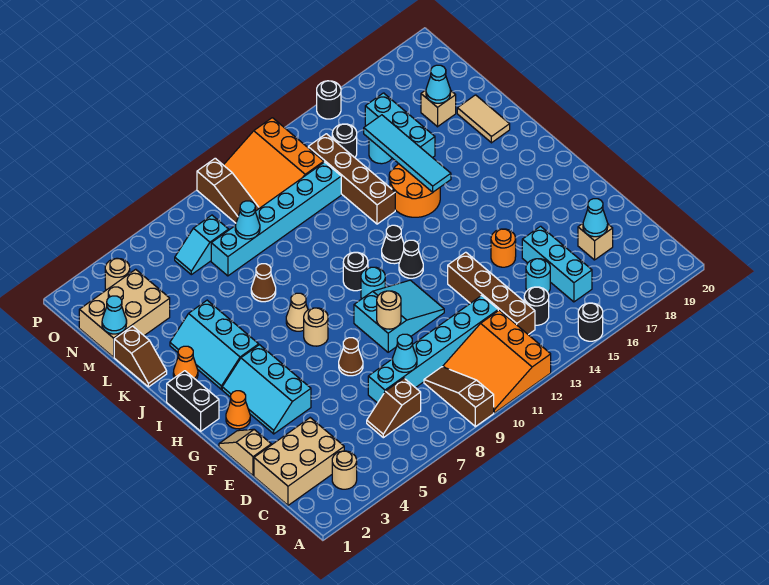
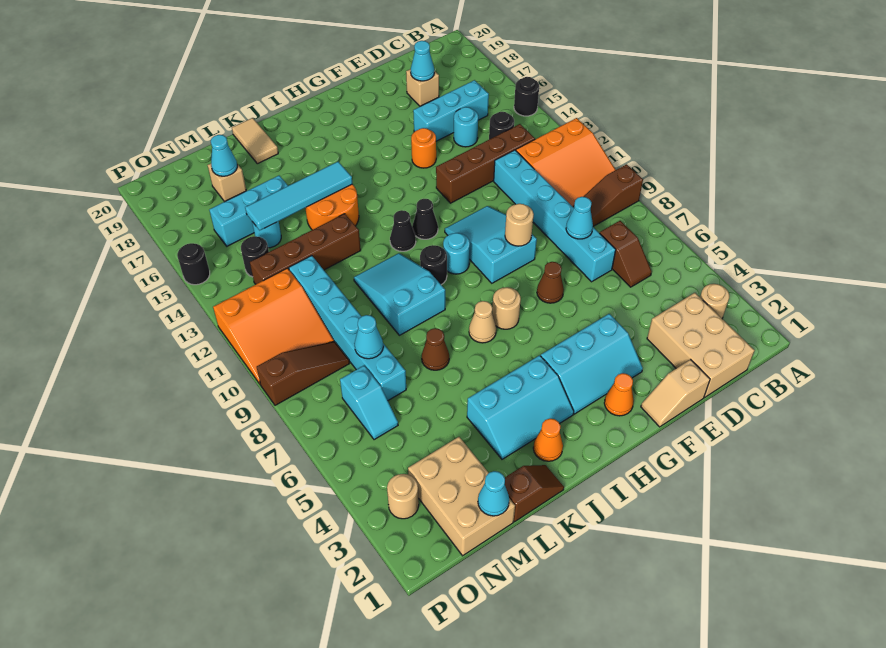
black brick H1:I1 level 1 -> none
none -> cyan slope J9:K11 level 1 top 9
tan tile K19:L19 level 1 -> tan tile K19:K20 level 1

